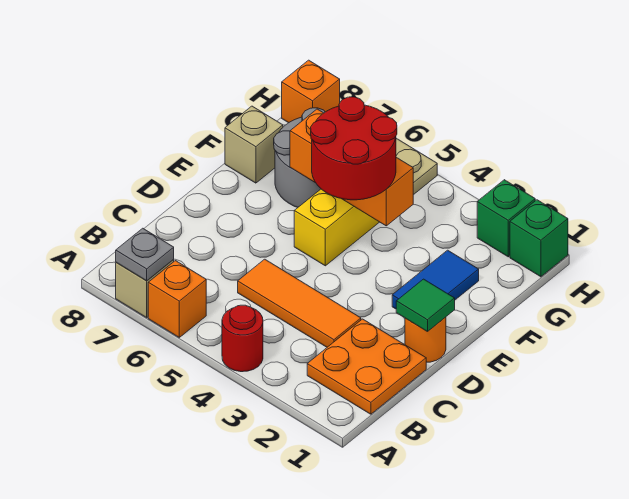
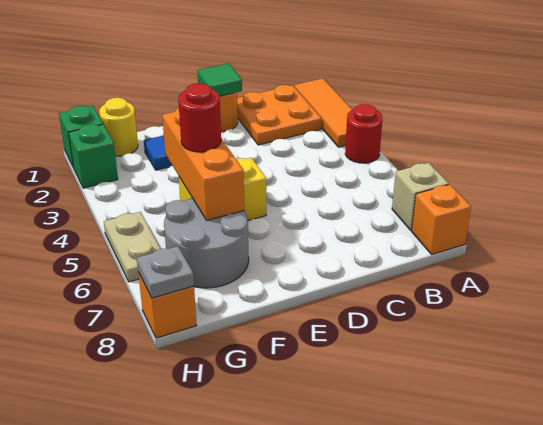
orange brick A6 level 1 -> orange brick A8 level 1
grey plate A7 level 2 -> grey plate H8 level 2
orange tile C3:C5 level 1 -> orange tile A1:A3 level 1
red round brick E4:F5 level 3 -> red round brick F5 level 3
tan brick F8 level 1 -> none
none -> yellow round brick G1 level 1

